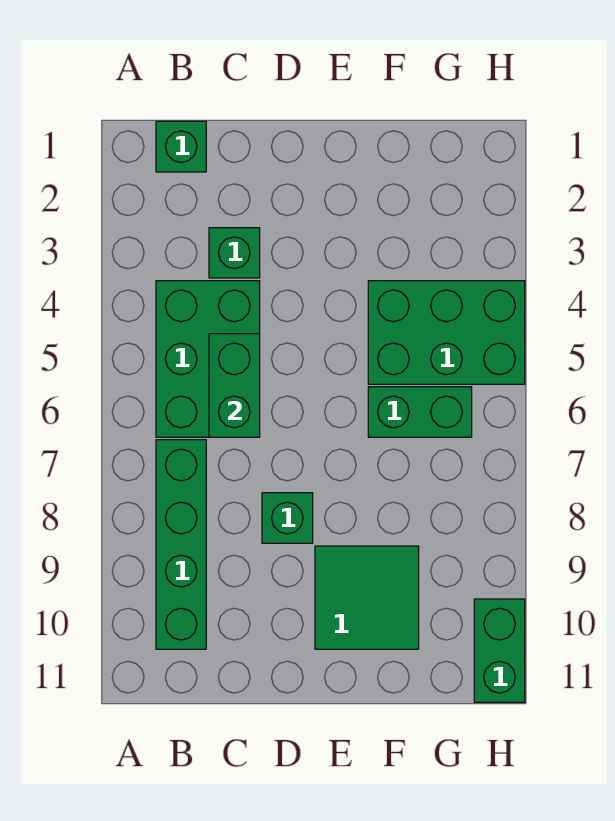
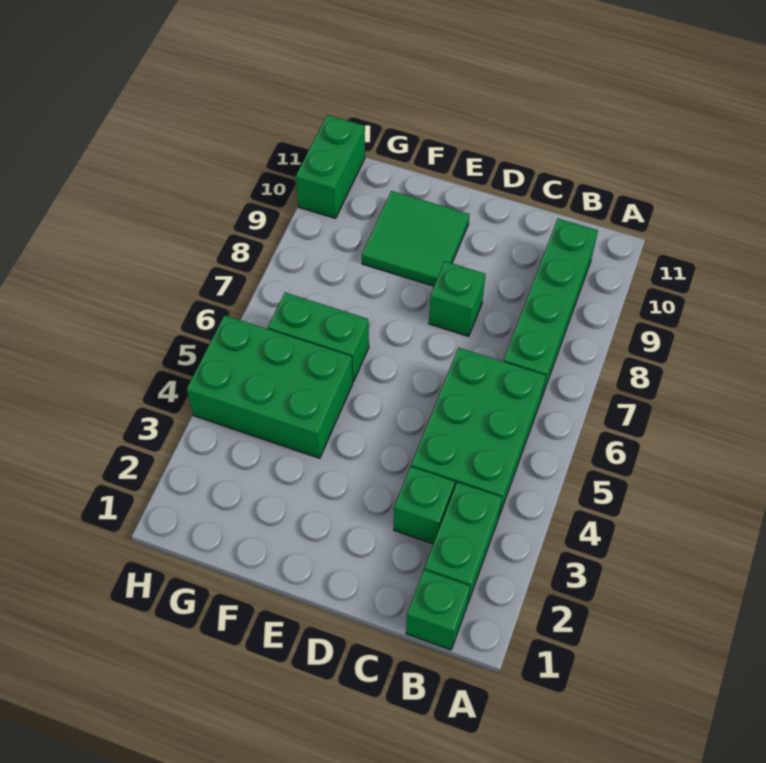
green brick C5:C6 level 2 -> green brick B2:B3 level 1

